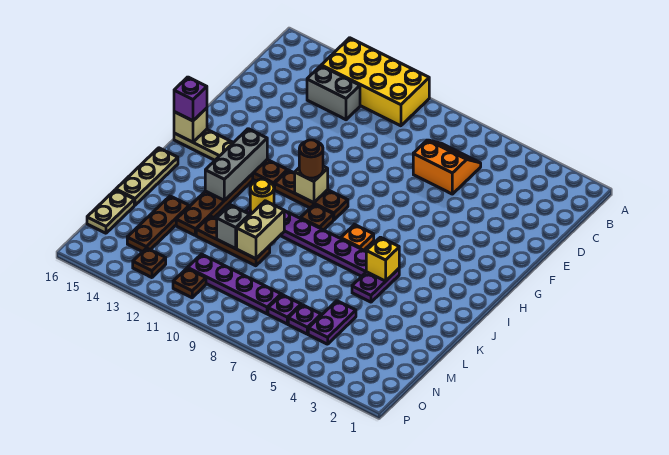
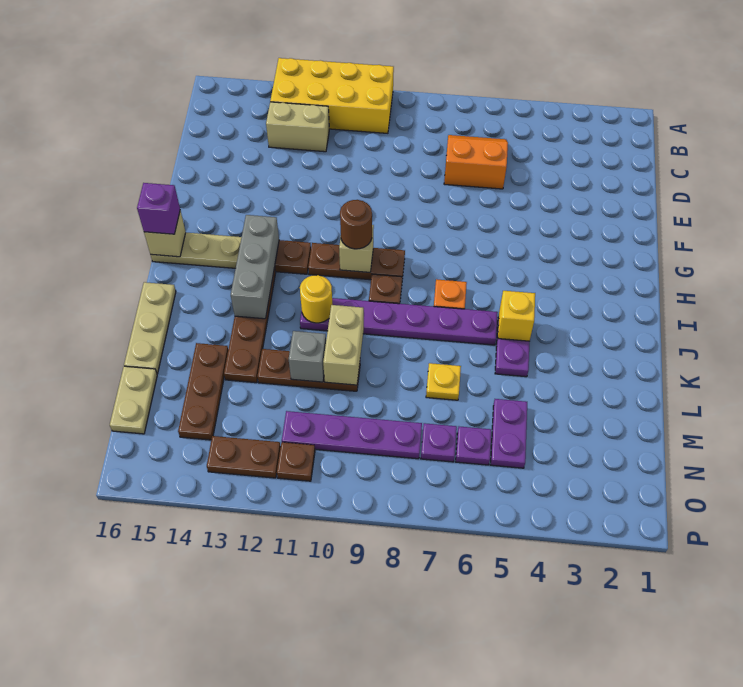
grey brick C12:C13 level 1 -> tan brick C12:C13 level 1
none -> yellow plate L7 level 1
brown plate O13 level 1 -> brown plate O12:O13 level 1

